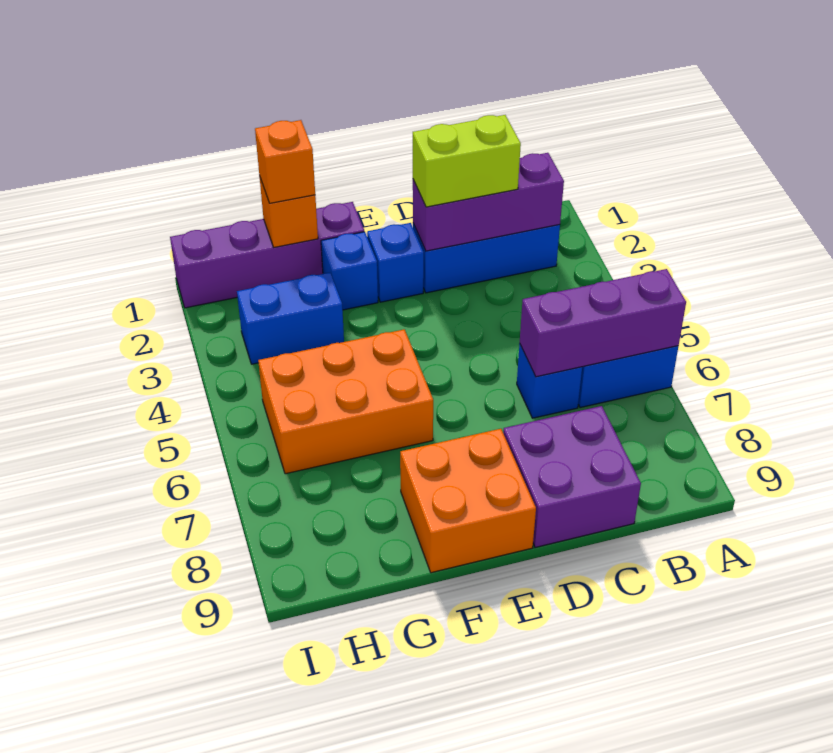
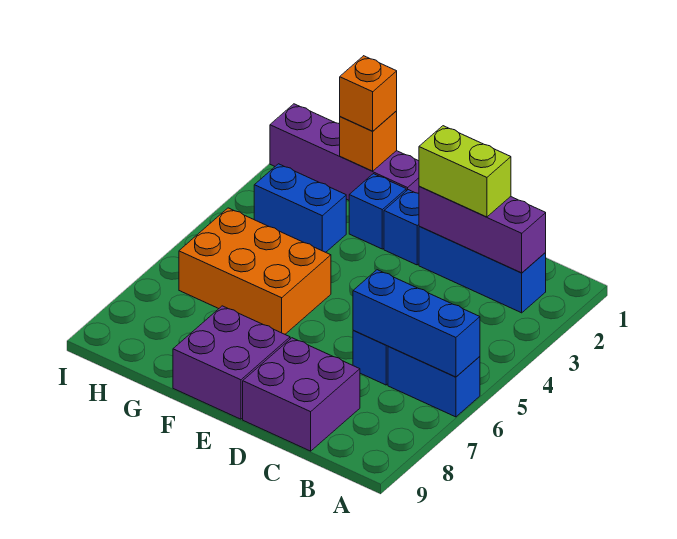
purple brick A6:C6 level 2 -> blue brick A6:C6 level 2
orange brick E8:F9 level 1 -> purple brick E8:F9 level 1

